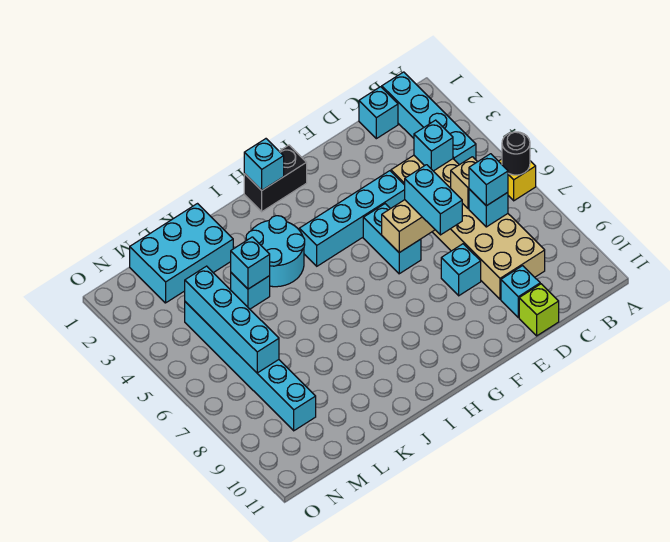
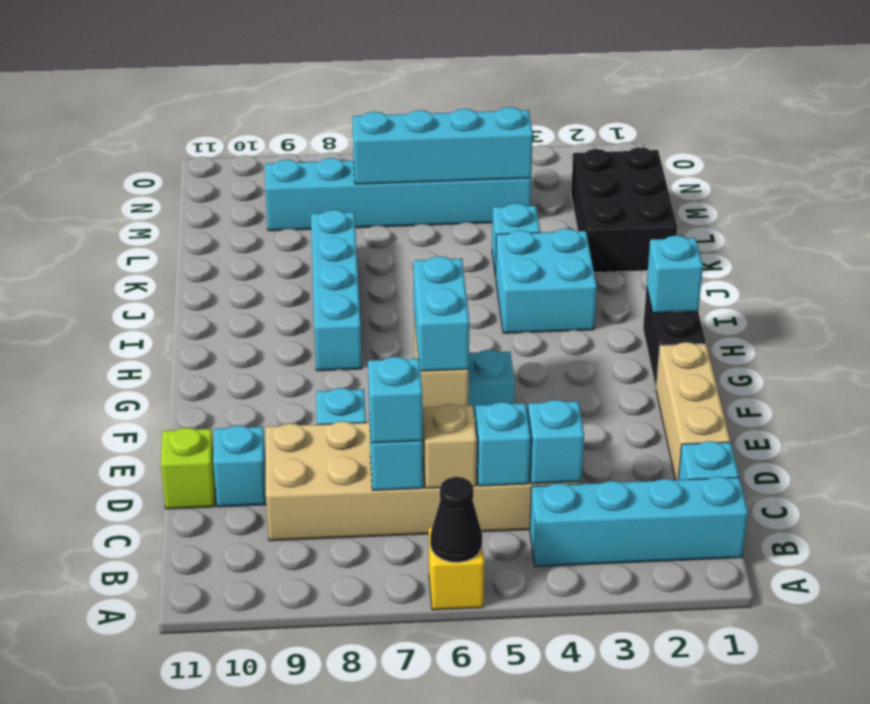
black round brick A6 level 2 -> black cone A6 level 2
none -> tan brick D1:F1 level 1
cyan brick E4:H4 level 1 -> cyan brick H8:K8 level 1
cyan brick E6:E7 level 3 -> cyan brick E6:F6 level 3
cyan round brick I3:J4 level 1 -> cyan brick I3:J4 level 1
cyan brick K1:M2 level 1 -> black brick K1:M2 level 1
cyan brick K4 level 2 -> cyan brick C5 level 2

